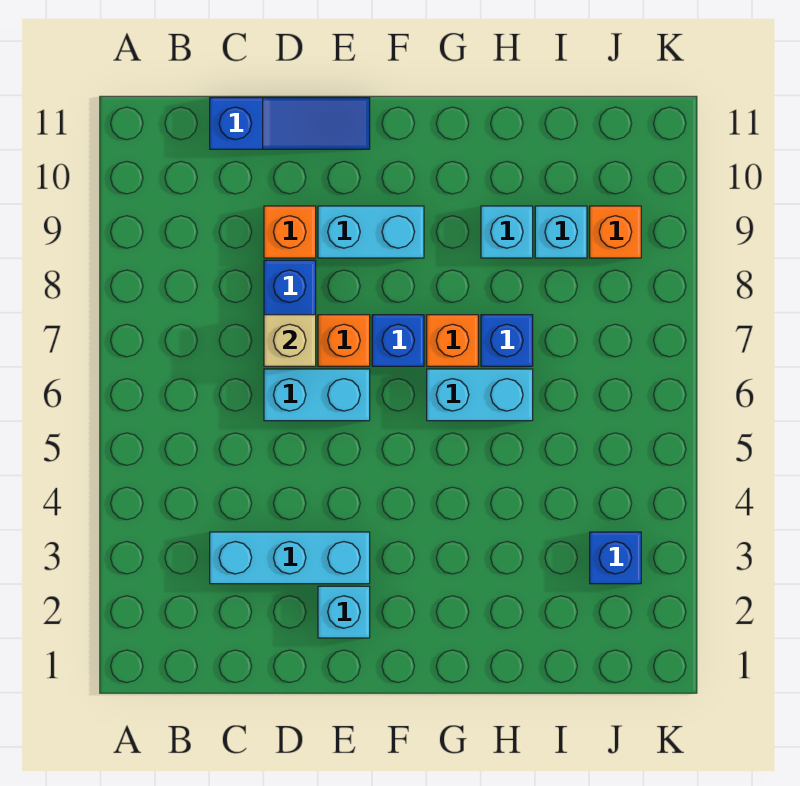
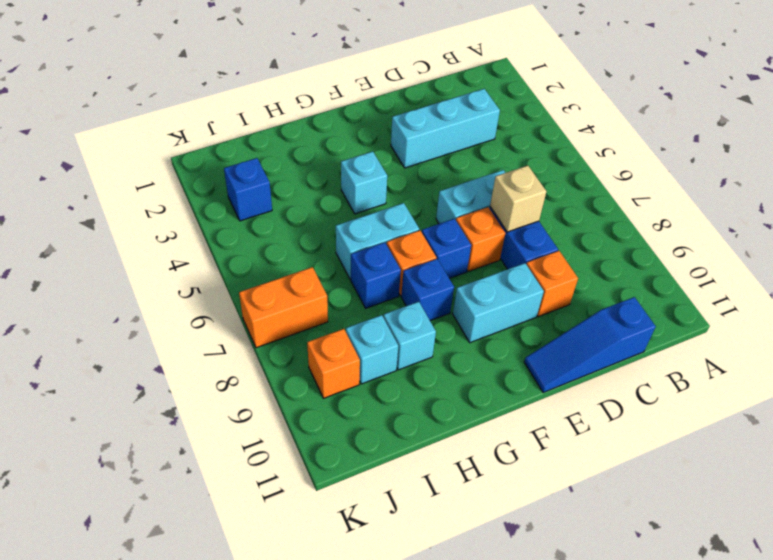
cyan brick E2 level 1 -> cyan brick G4 level 1
none -> blue brick G8 level 1
none -> orange brick J7:K7 level 1

